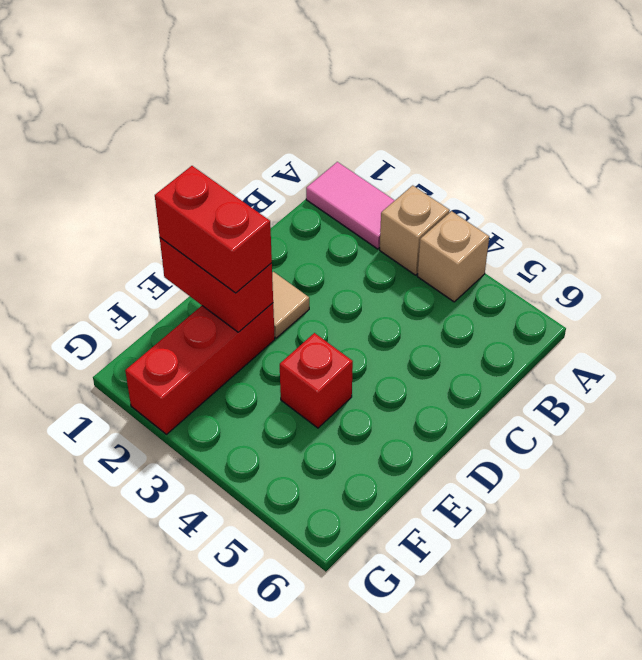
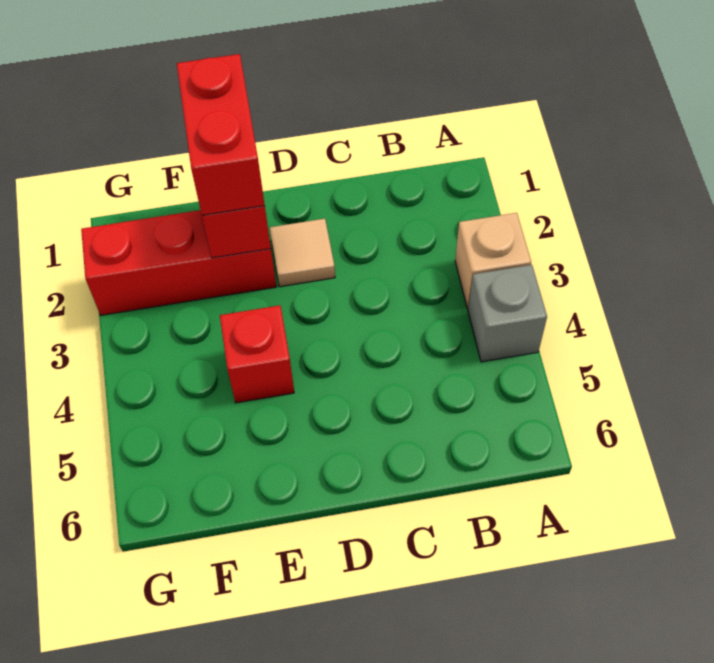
pink tile A1:A2 level 1 -> none
tan brick A4 level 1 -> grey brick A4 level 1

